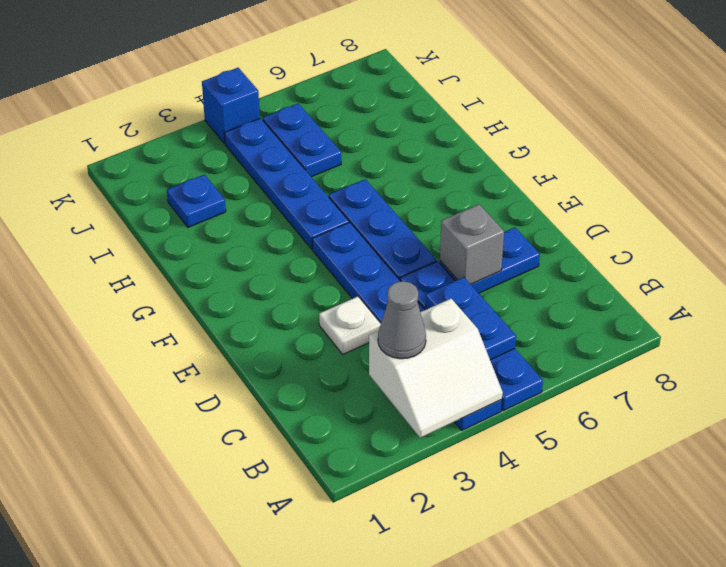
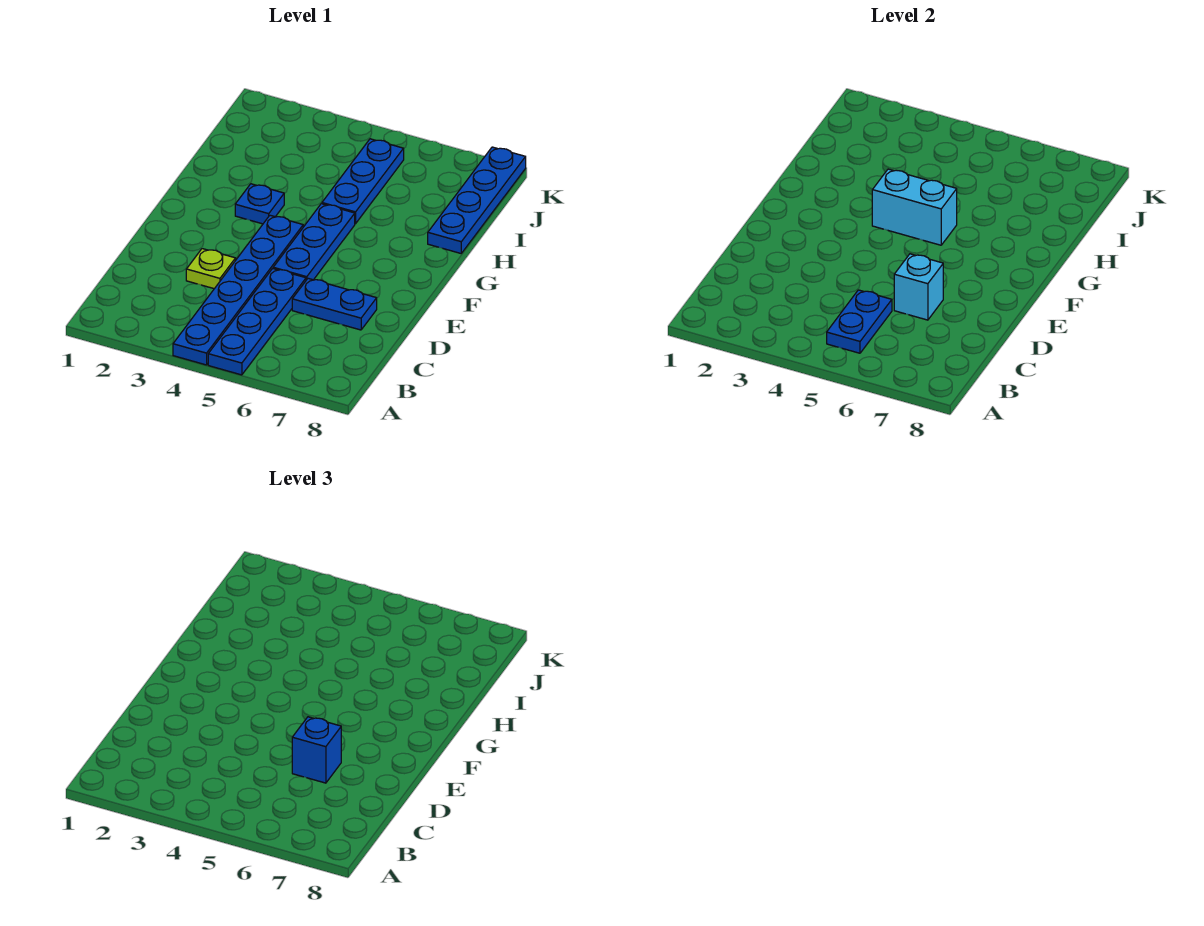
white slope A3:B4 level 2 top B -> none
grey cone B3 level 3 -> none
white plate D3 level 1 -> lime plate D3 level 1
grey brick D6 level 2 -> cyan brick D6 level 2
blue plate G4:J4 level 1 -> blue plate H8:K8 level 1
none -> cyan brick G4:G5 level 2
blue plate I2 level 1 -> blue plate G3 level 1
blue plate I5:J5 level 1 -> blue plate H5:J5 level 1
blue brick K4 level 1 -> blue brick D6 level 3

